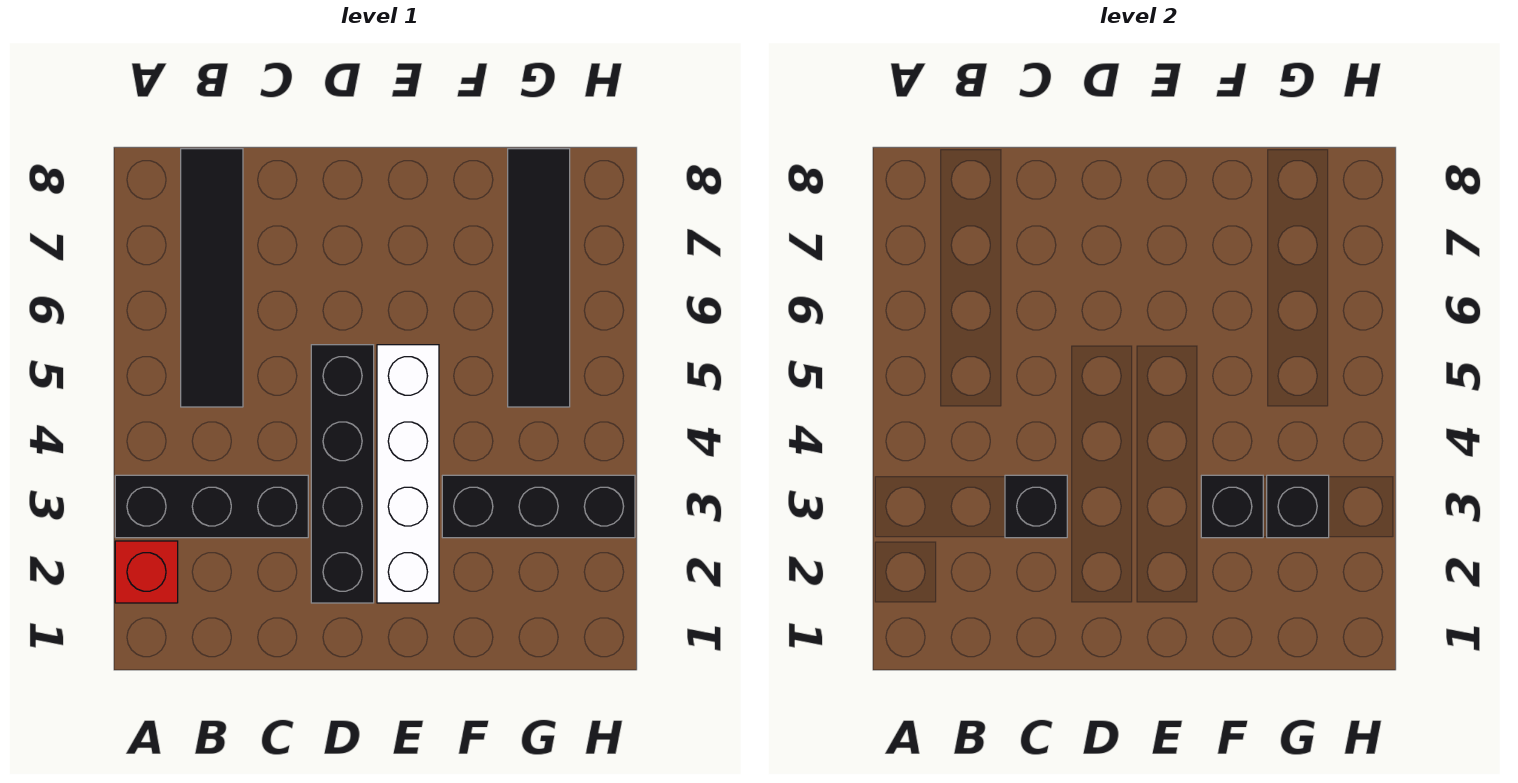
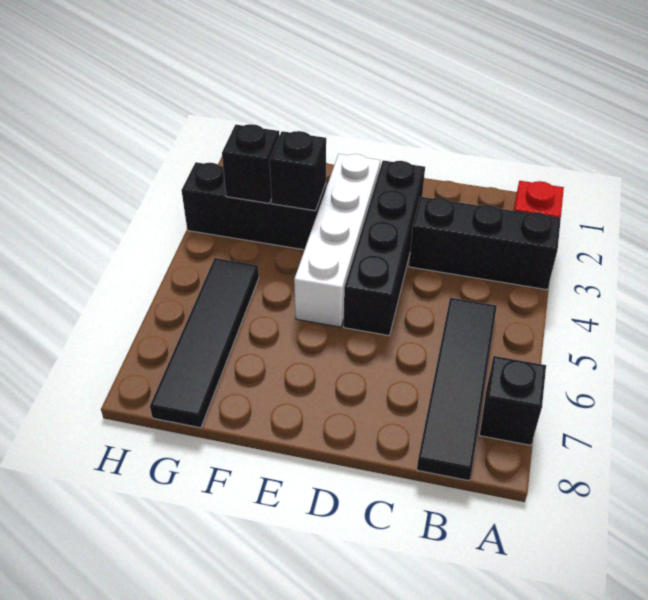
black brick C3 level 2 -> black brick A7 level 1

